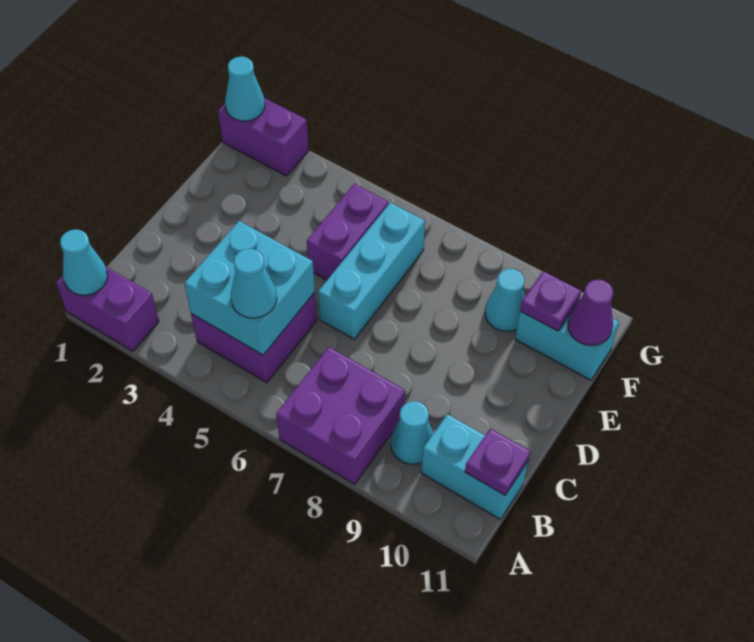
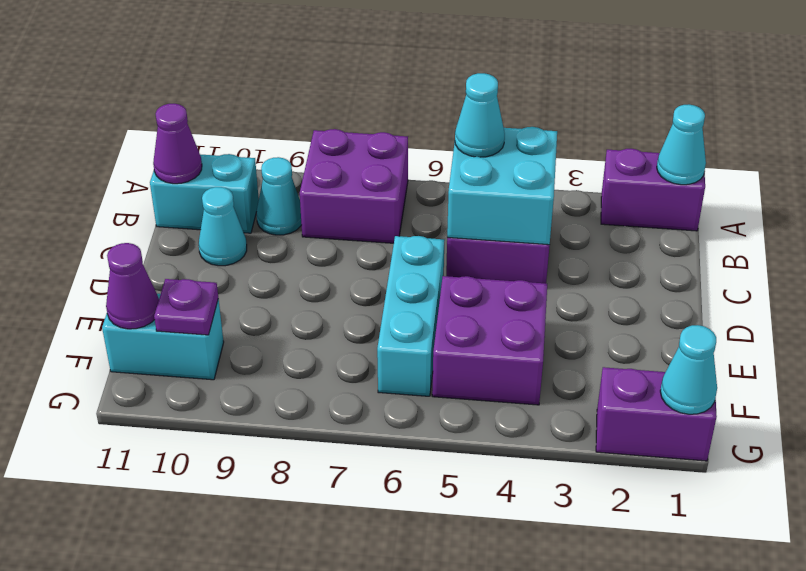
purple plate B11 level 2 -> purple cone B11 level 2
purple brick E5:F5 level 1 -> purple brick E4:F5 level 1
cyan cone F9 level 1 -> cyan cone C10 level 1

